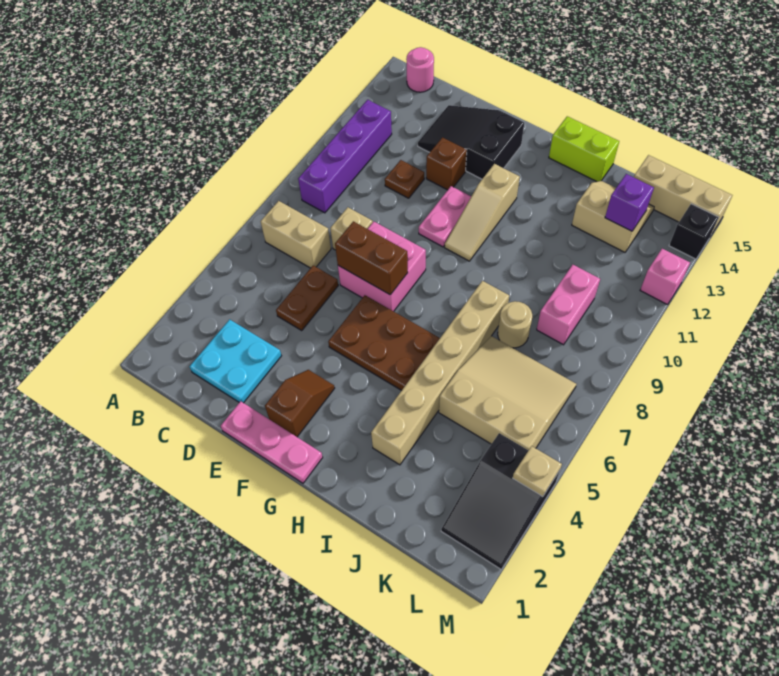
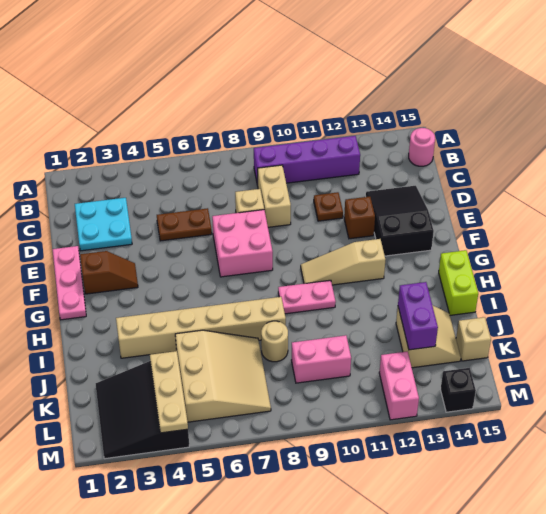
tan brick B7:C7 level 1 -> tan brick C9:D9 level 1
brown brick E7:F7 level 2 -> none
brown plate F5:H6 level 1 -> none
pink plate F10:F11 level 1 -> pink plate H9:H10 level 1
purple brick K13 level 2 -> purple brick J13:K13 level 2
tan brick K15:M15 level 1 -> tan brick K15 level 1
black slope L2:M4 level 1 top 4 -> black slope K2:M4 level 1 top 4
tan plate M4 level 2 -> tan plate K4:M4 level 2
pink brick M12 level 1 -> pink brick L12:M12 level 1

